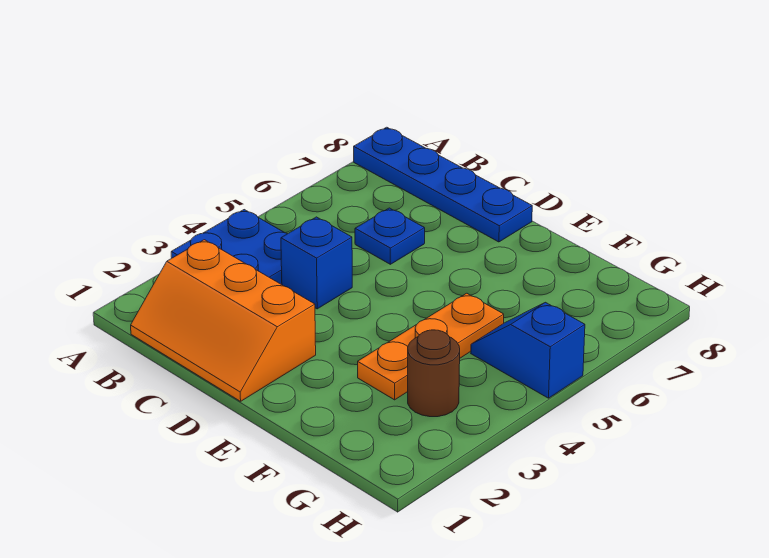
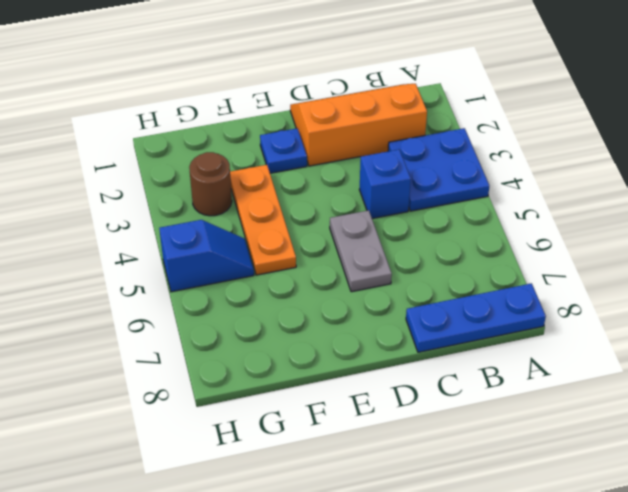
blue plate A8:D8 level 1 -> blue plate A8:C8 level 1
blue plate C6 level 1 -> blue plate E2 level 1
none -> grey plate D5:D6 level 1

